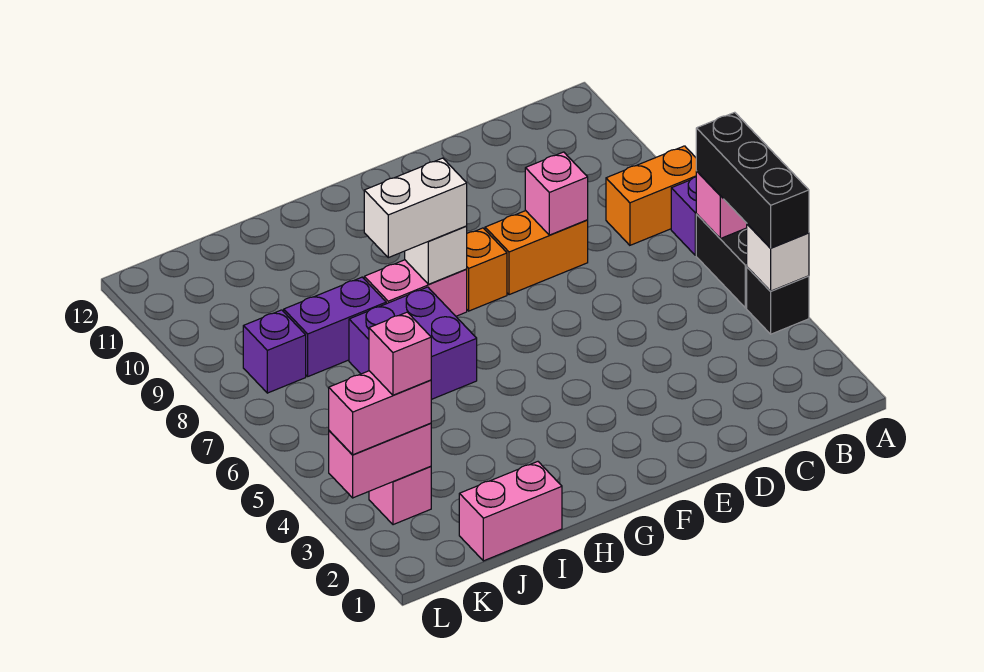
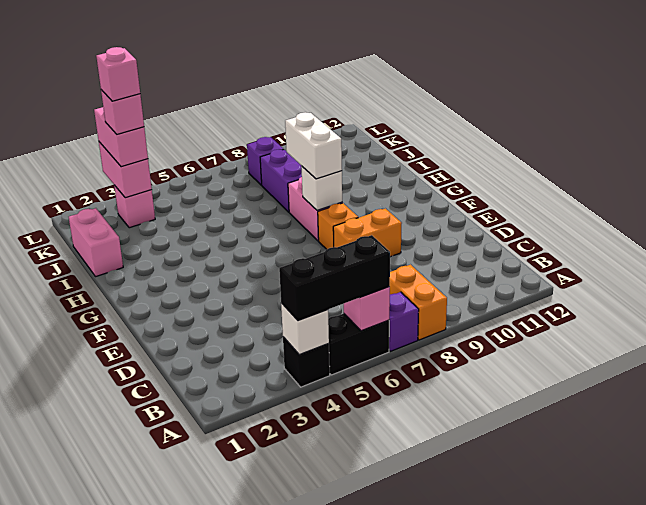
orange brick D8:E8 level 1 -> orange brick E8:E9 level 1
pink brick D8 level 2 -> pink brick K3 level 5
purple brick H6:I7 level 1 -> none

